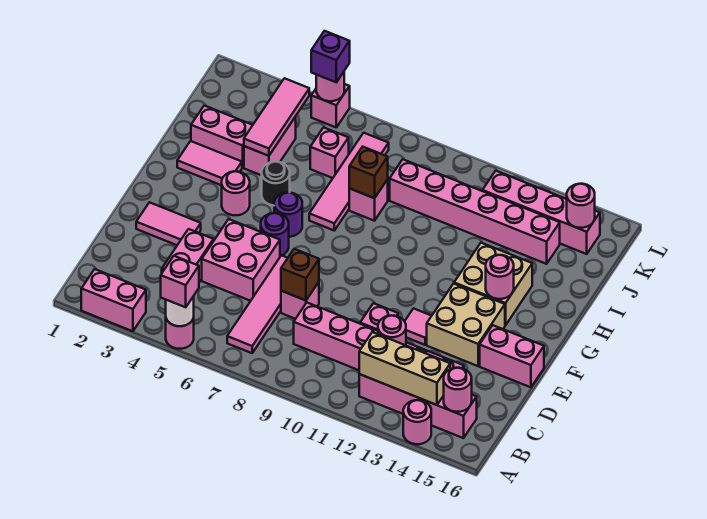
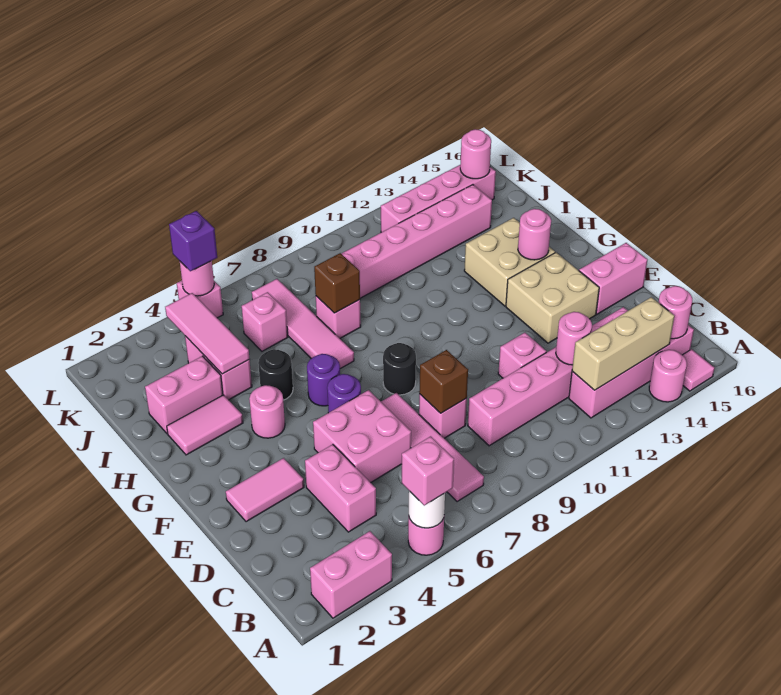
pink tile E12 level 1 -> pink tile A15 level 1
none -> black round brick F8 level 1

